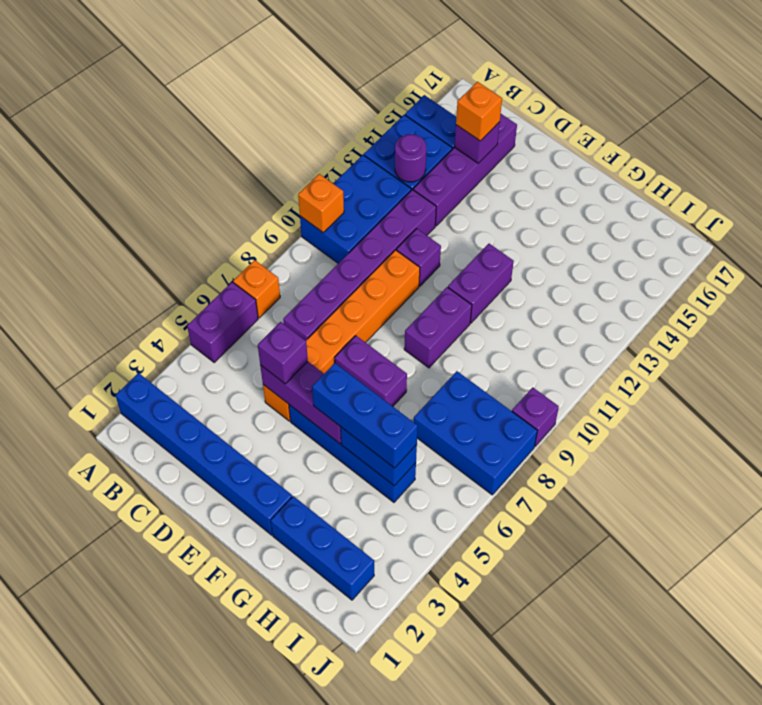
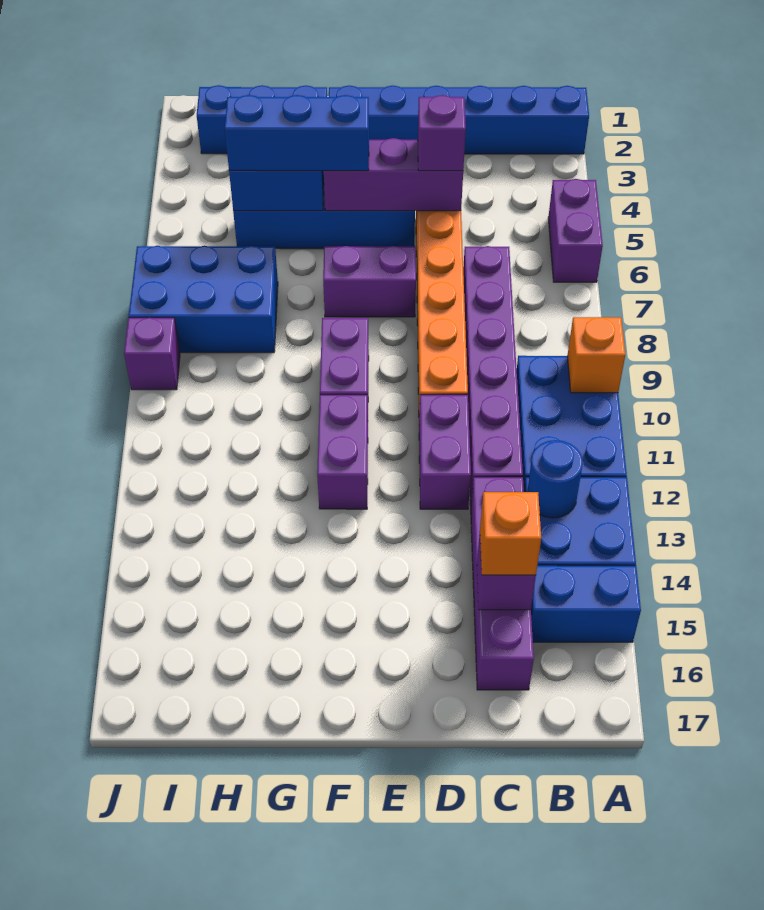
orange brick A7 level 1 -> none
purple round brick B13 level 2 -> blue round brick B13 level 2
purple brick D11 level 1 -> purple brick D11:D12 level 1

